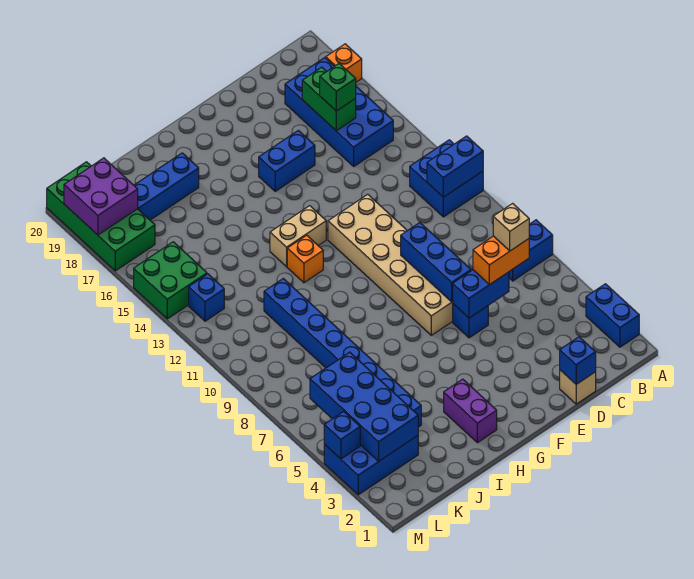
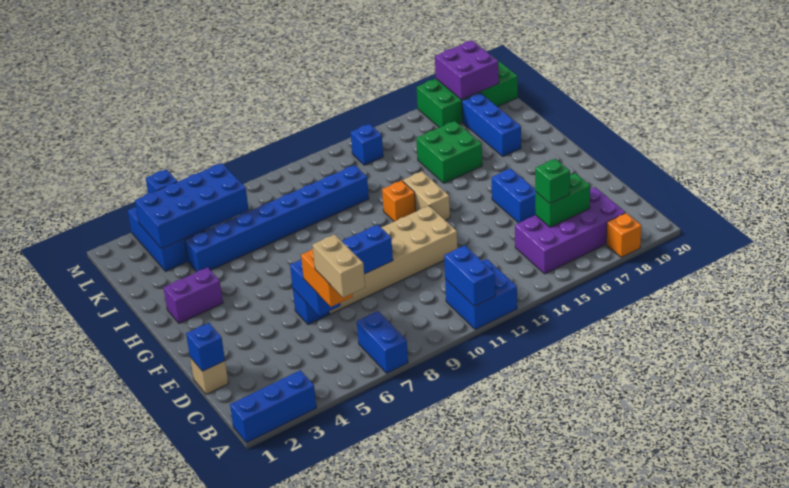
blue brick A2:A3 level 1 -> blue brick A1:A3 level 1
blue brick B15:C18 level 1 -> purple brick B15:C18 level 1
tan brick C6 level 4 -> tan brick B6:C6 level 4
green brick L14:M15 level 1 -> green brick I15:J16 level 1

